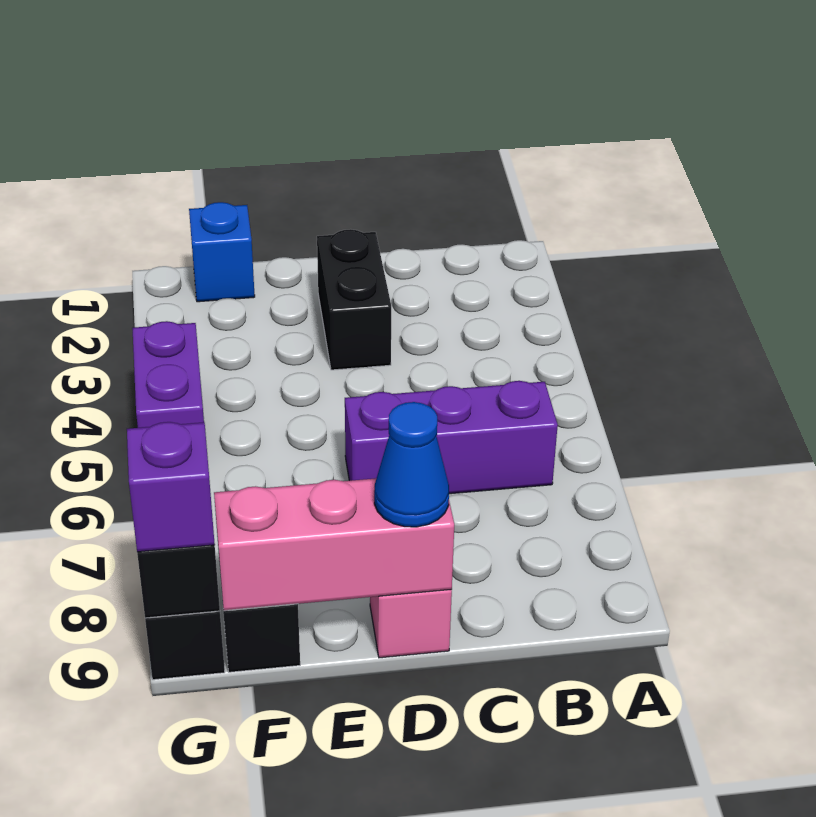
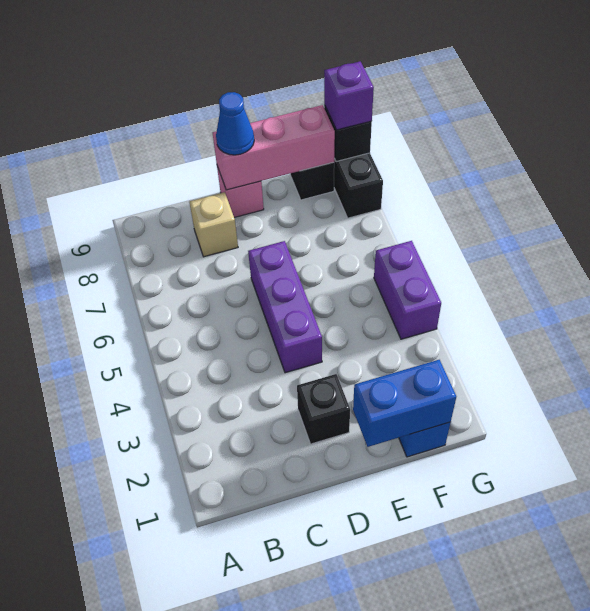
purple brick B6:D6 level 1 -> purple brick D4:D6 level 1
none -> tan brick C8 level 1
black brick D2:D3 level 1 -> black brick D2 level 1
none -> blue brick E1:F1 level 2

